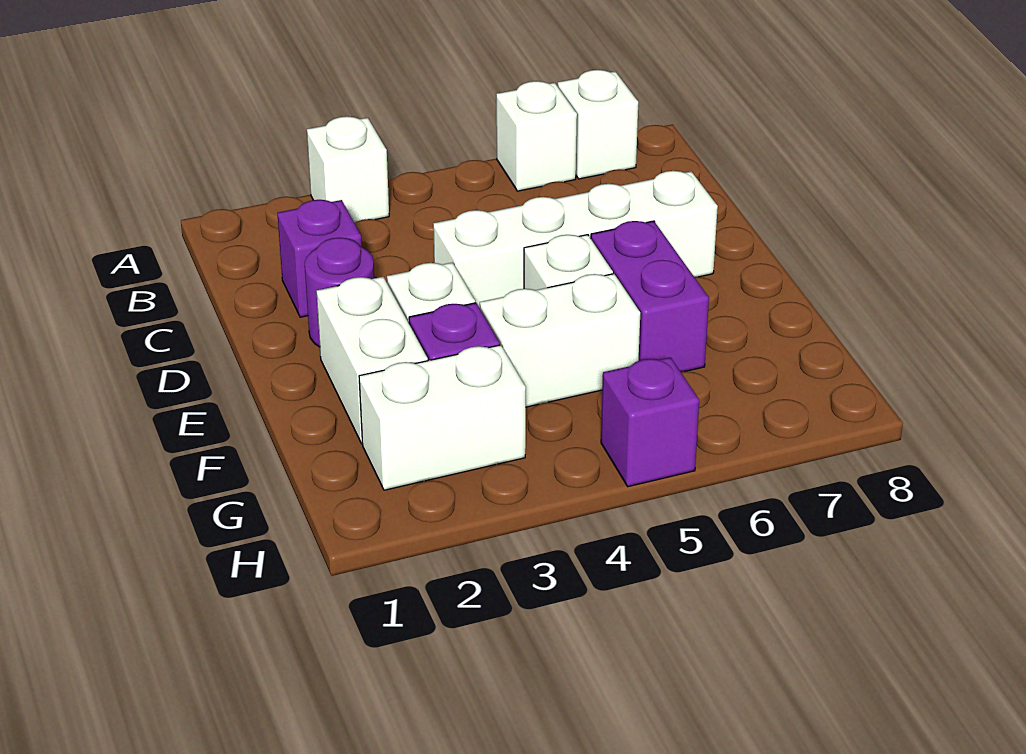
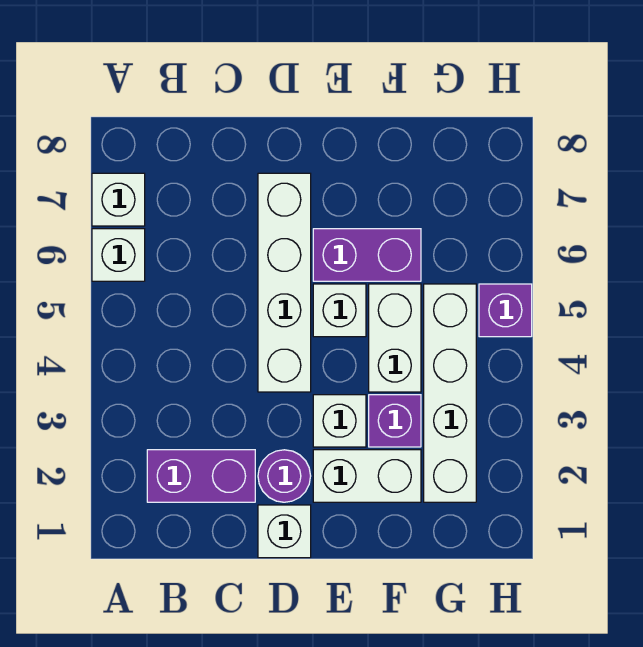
white brick A3 level 1 -> white brick D1 level 1
purple brick C2 level 1 -> purple brick B2:C2 level 1
white brick G2:G3 level 1 -> white brick G2:G5 level 1

